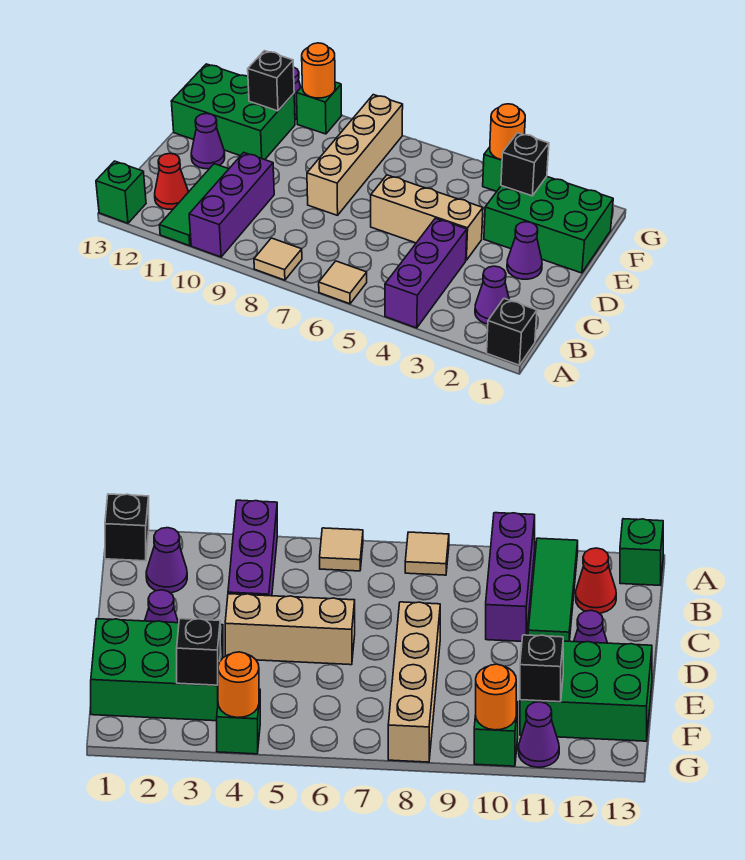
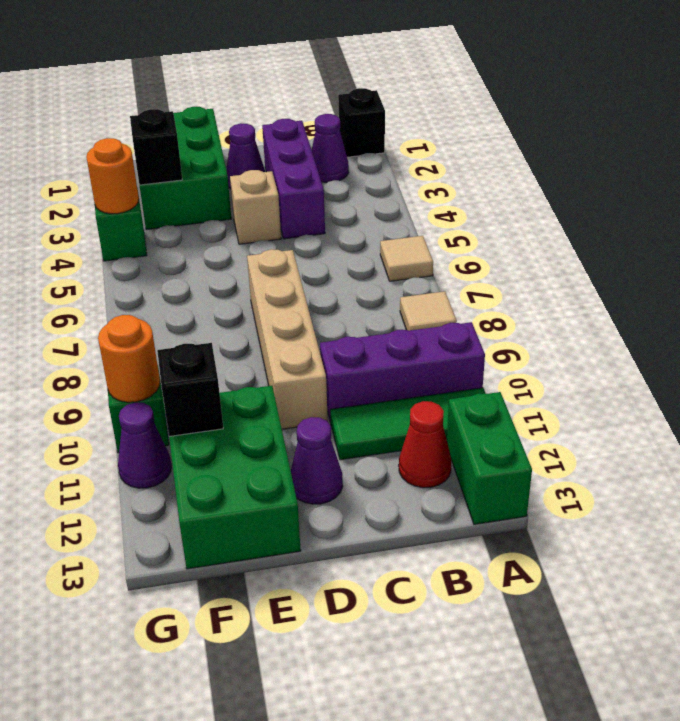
purple brick A4:C4 level 1 -> purple brick C2:C4 level 1
green brick A13 level 1 -> green brick A12:A13 level 1
tan brick D4:D6 level 1 -> tan brick D4 level 1
tan brick D8:G8 level 1 -> tan brick D7:D10 level 1

